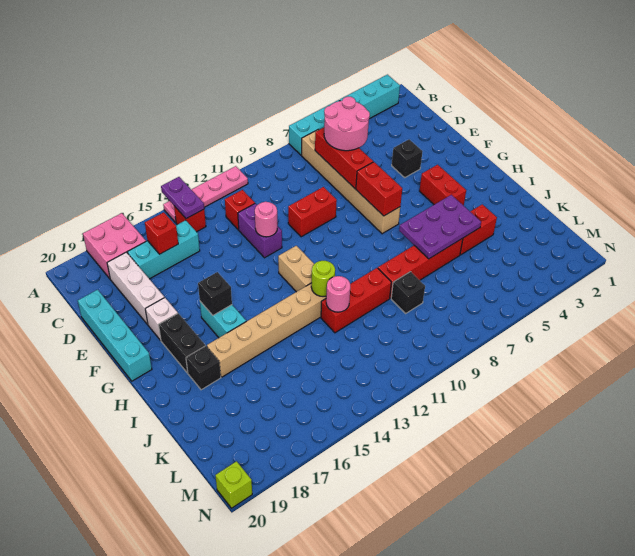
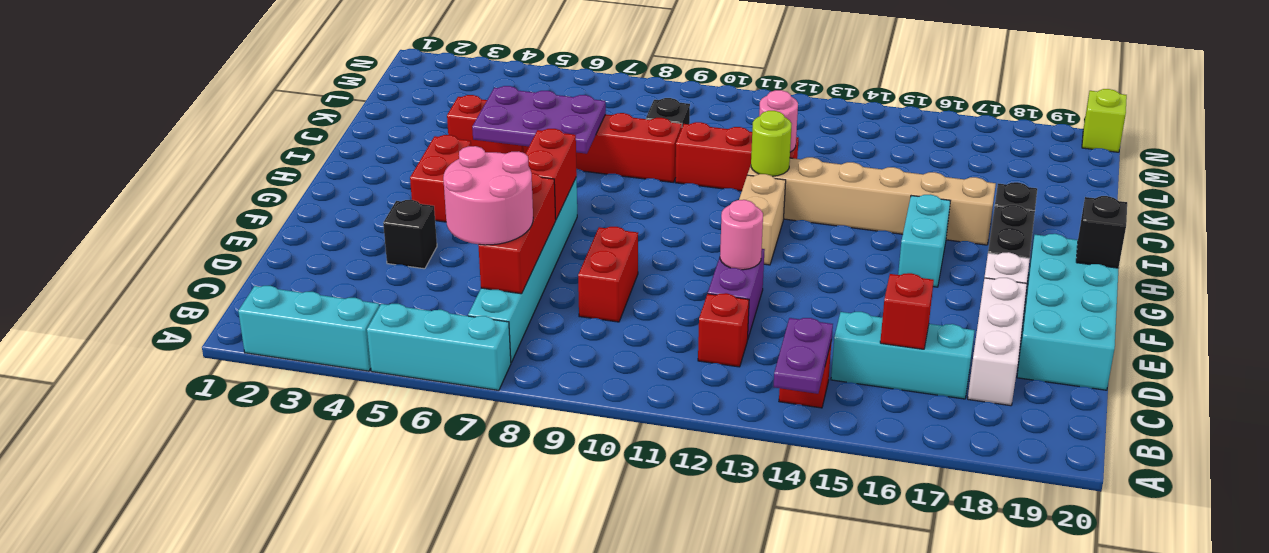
pink plate A11:A14 level 1 -> none
pink brick A17:B18 level 1 -> none
tan brick B7:G7 level 1 -> cyan brick B7:G7 level 1
cyan brick D20:G20 level 1 -> cyan brick D19:G20 level 1
red brick E9:E10 level 1 -> red brick D9:E9 level 1
black brick G16 level 2 -> black brick G20 level 2

